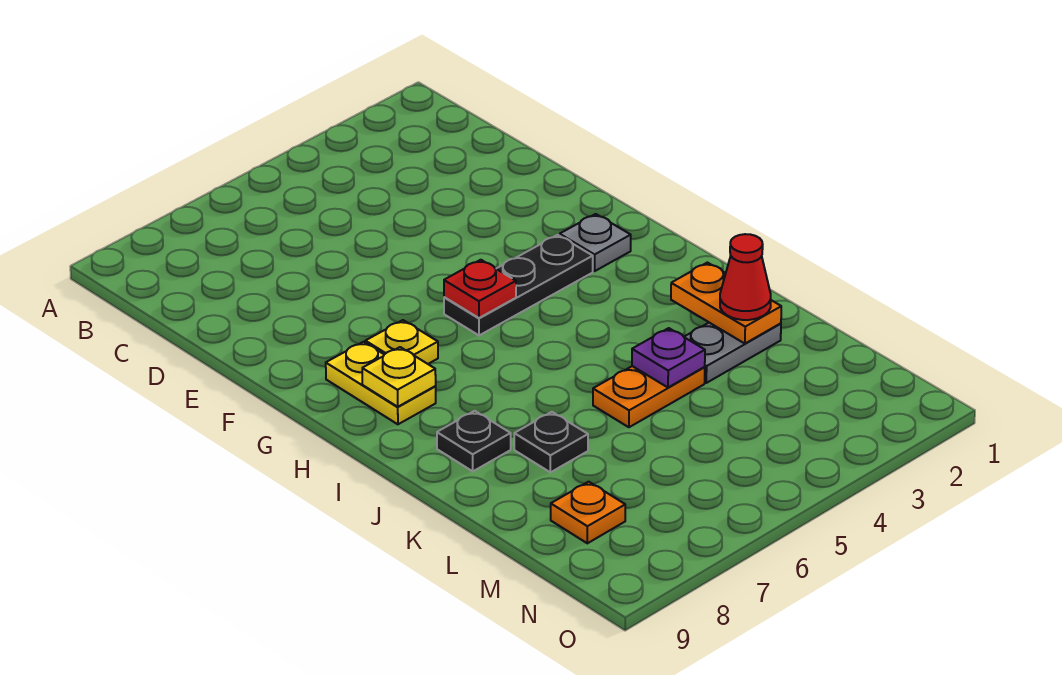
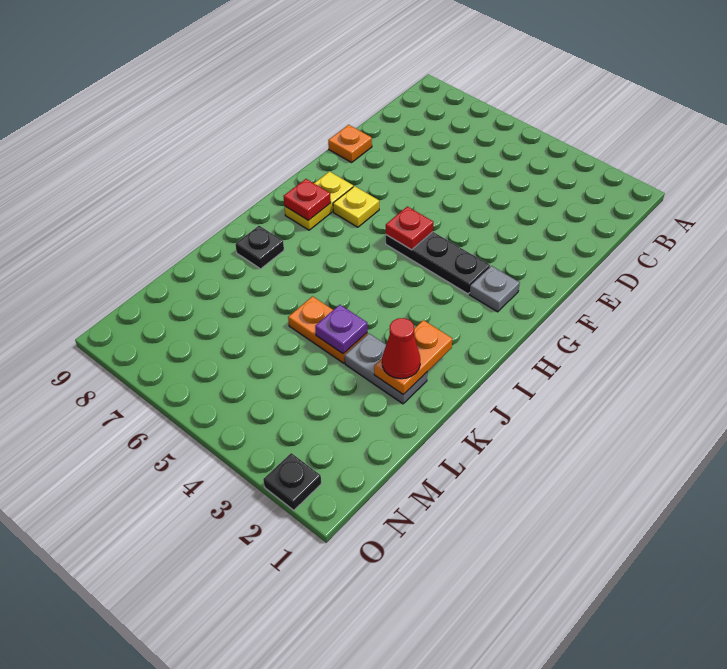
yellow plate H8 level 2 -> red plate H8 level 2
black plate K7 level 1 -> black plate O2 level 1
orange plate M8 level 1 -> orange plate E9 level 1

